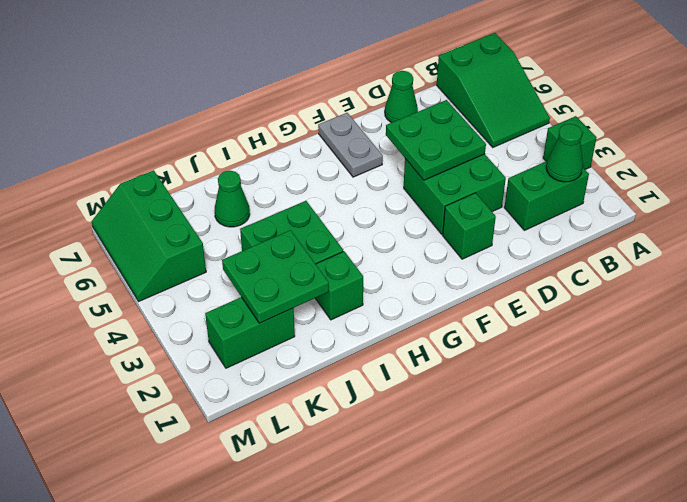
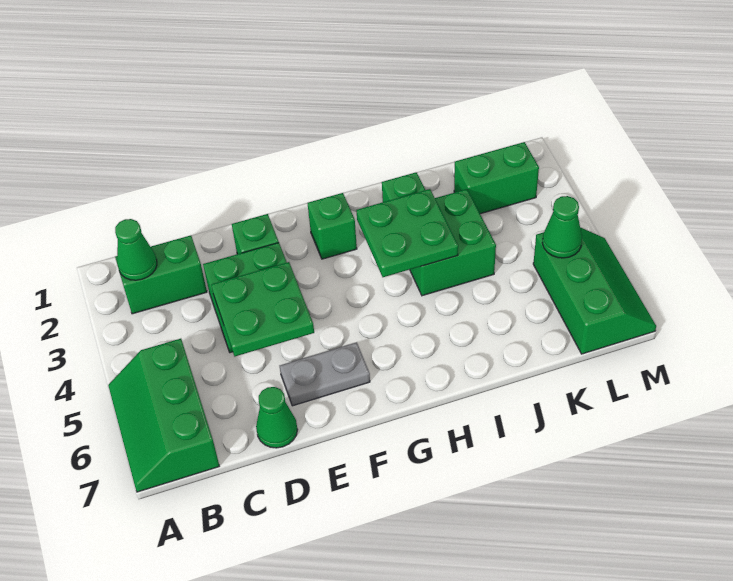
green brick A3 level 1 -> green brick G2 level 1
green slope A5:B7 level 1 top 7 -> green slope A5:B7 level 1 top B
grey plate F6:F7 level 1 -> grey plate E6:F6 level 1
green plate J2:K3 level 2 -> green plate H3:I4 level 2
green cone J6 level 1 -> green cone L5 level 2

